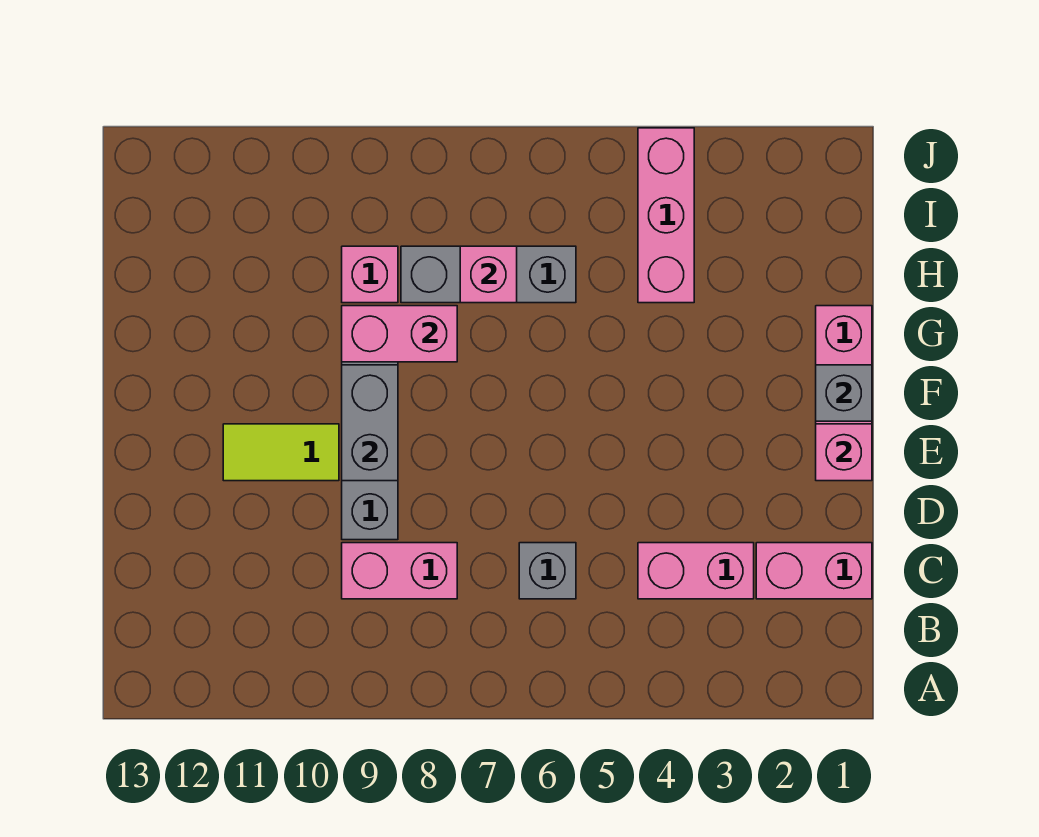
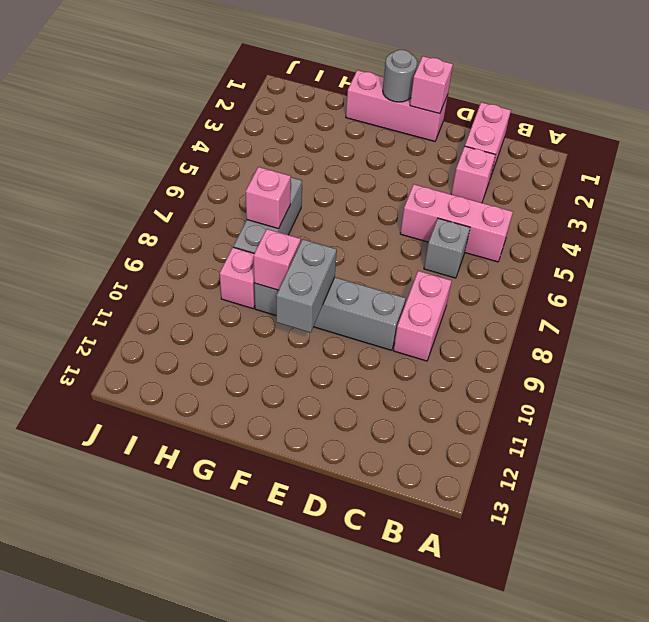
pink brick C3:C4 level 1 -> pink brick C3 level 1
grey brick E9:F9 level 2 -> grey brick F9:F10 level 2
lime tile E10:E11 level 1 -> none
grey brick F1 level 2 -> grey round brick F1 level 2
pink brick G8:G9 level 2 -> pink brick G9 level 2
pink brick H4:J4 level 1 -> pink brick B5:D5 level 1

